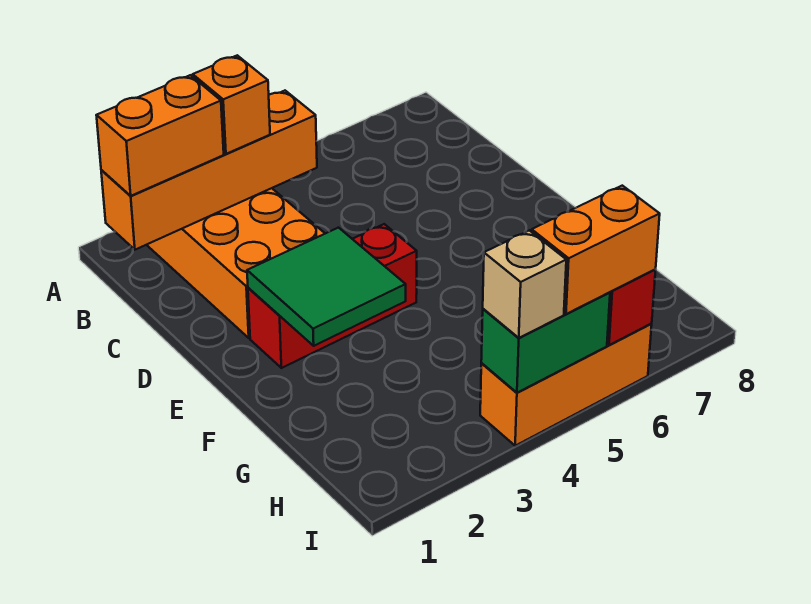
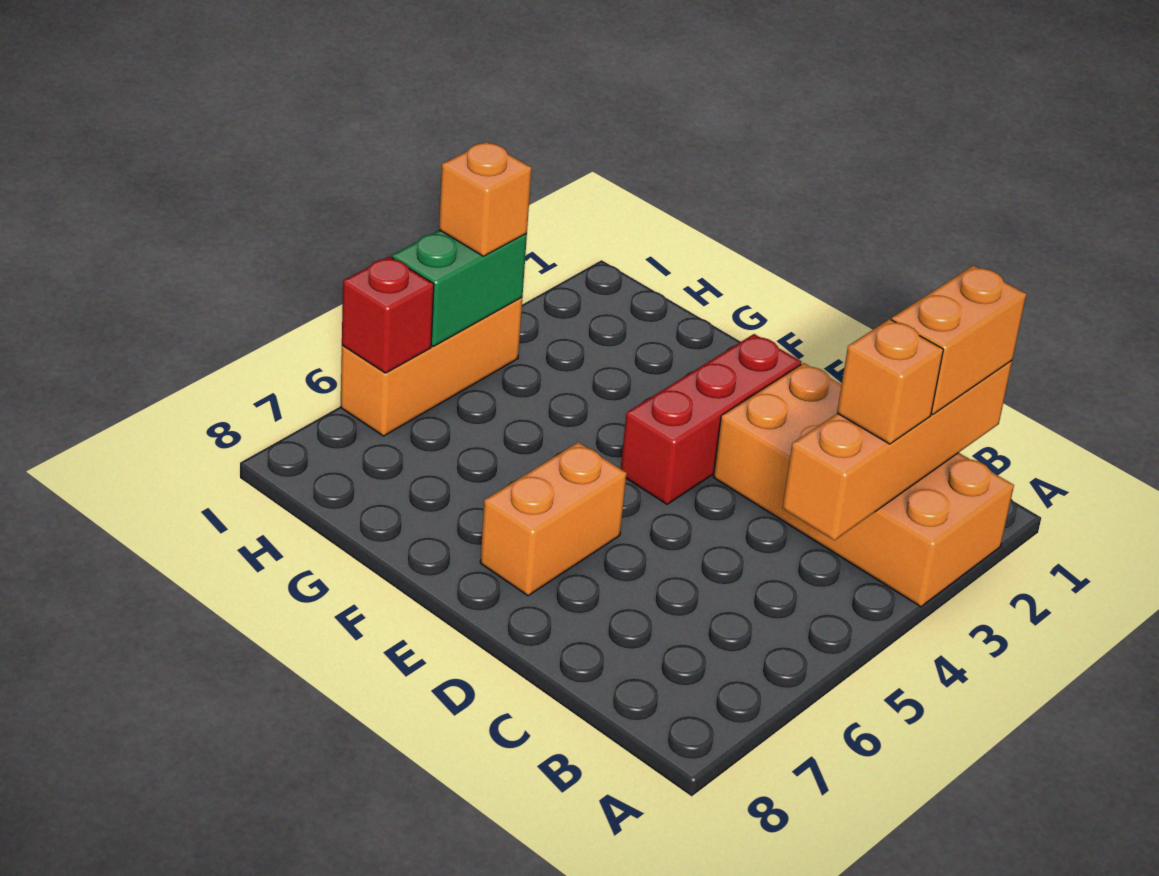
green tile E2:F3 level 2 -> none
tan brick I4 level 3 -> orange brick I4 level 3
orange brick I5:I6 level 3 -> orange brick E6:E7 level 1

